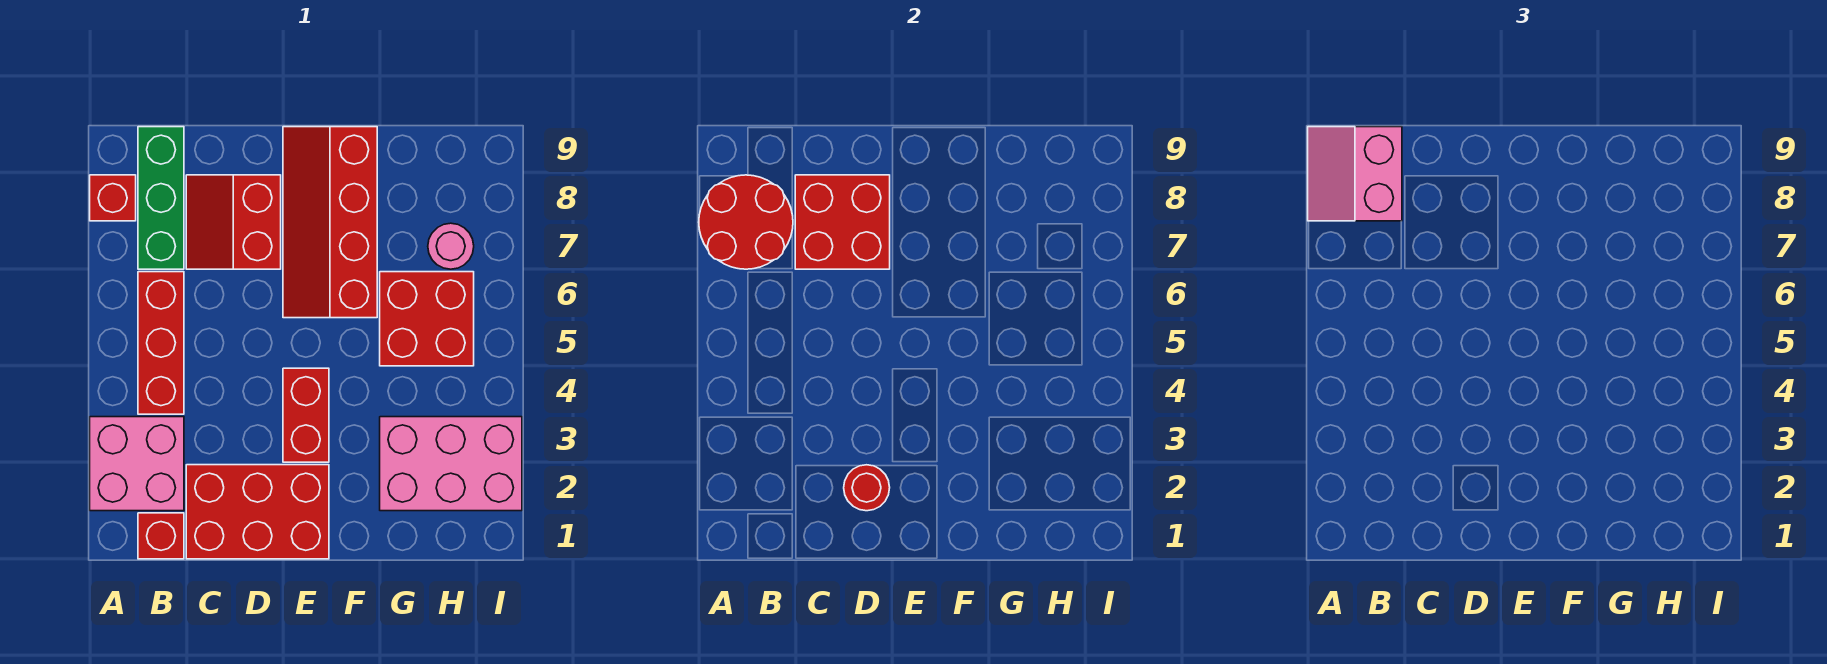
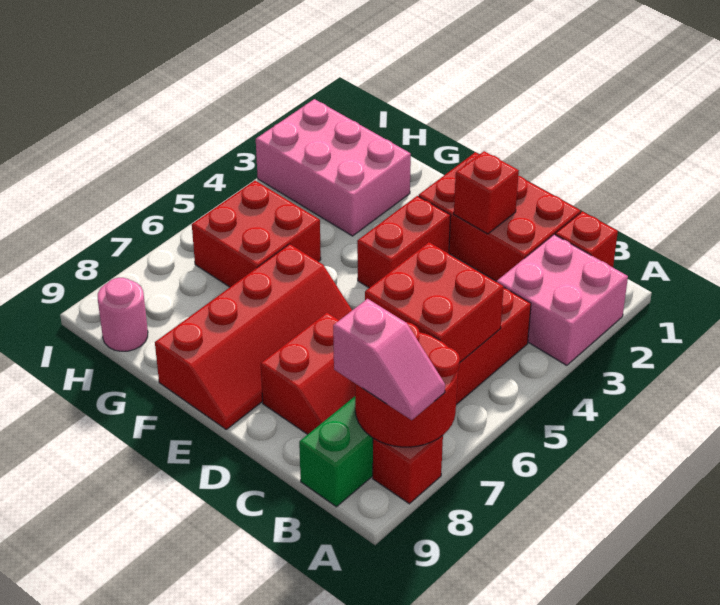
pink slope A8:B9 level 3 top B -> pink slope A8:B8 level 3 top B
red brick C7:D8 level 2 -> red brick B5:C6 level 2
red round brick D2 level 2 -> red brick D2 level 2
pink round brick H7 level 1 -> pink round brick H9 level 1

